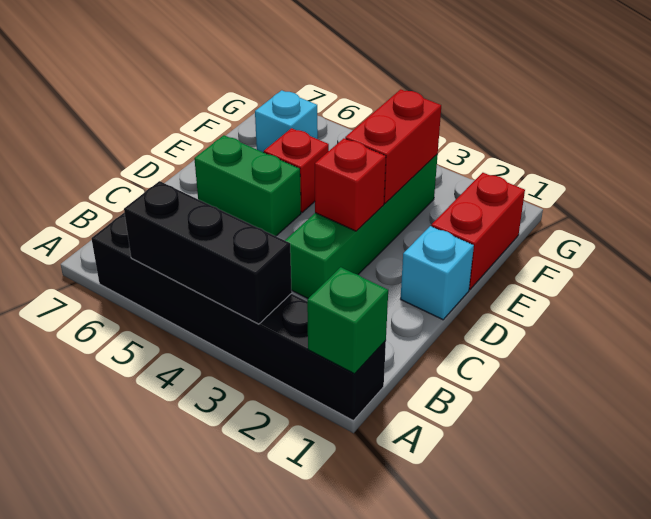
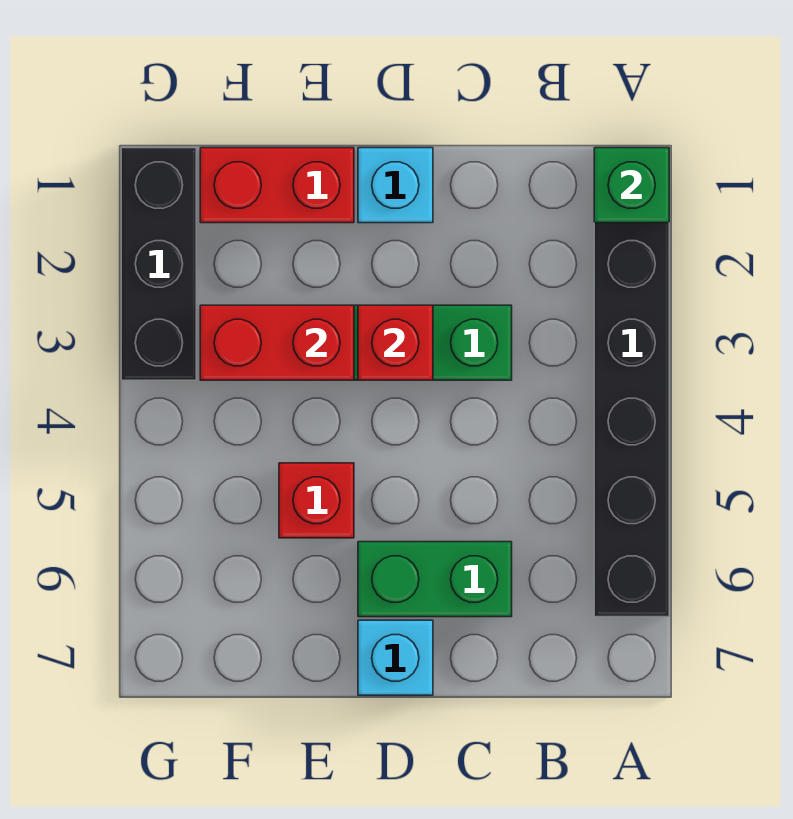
black brick A3:A5 level 2 -> black brick G1:G3 level 1
green brick D5:D6 level 1 -> green brick C6:D6 level 1
cyan brick F6 level 1 -> cyan brick D7 level 1

